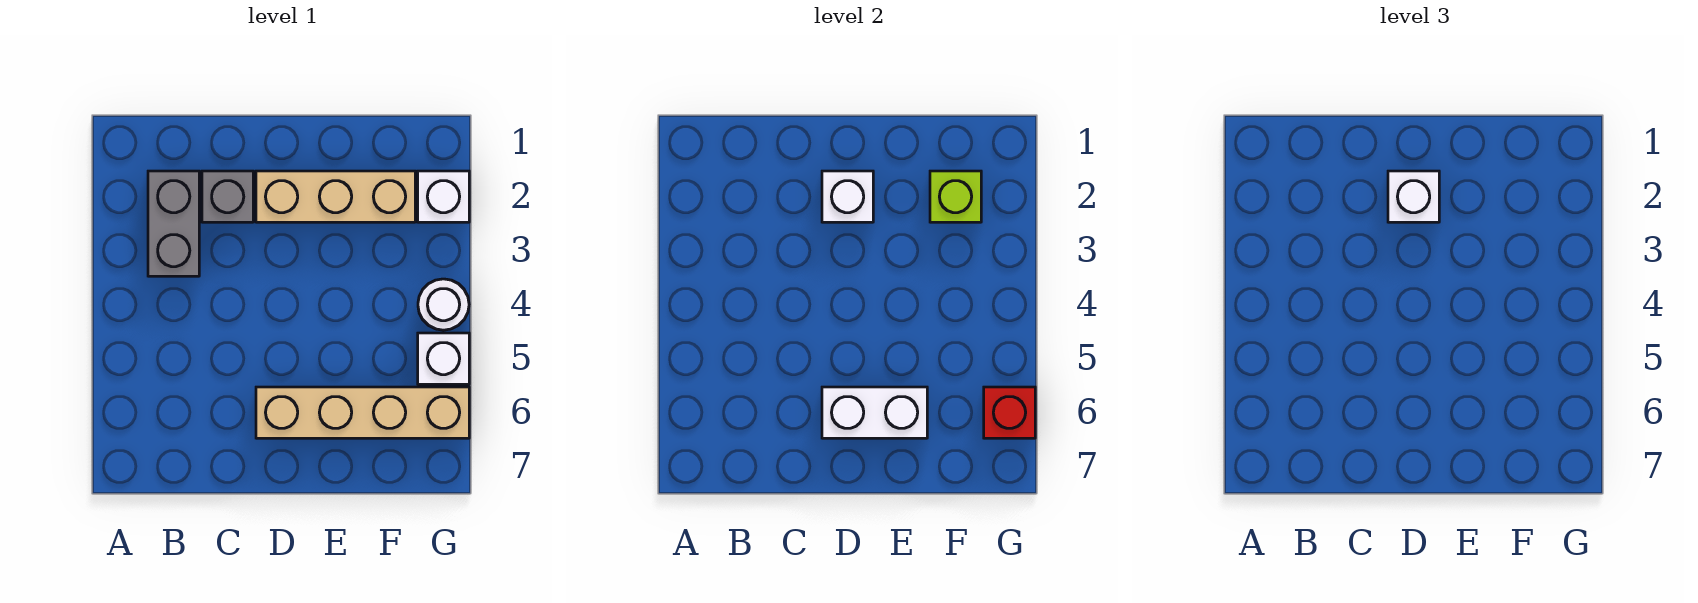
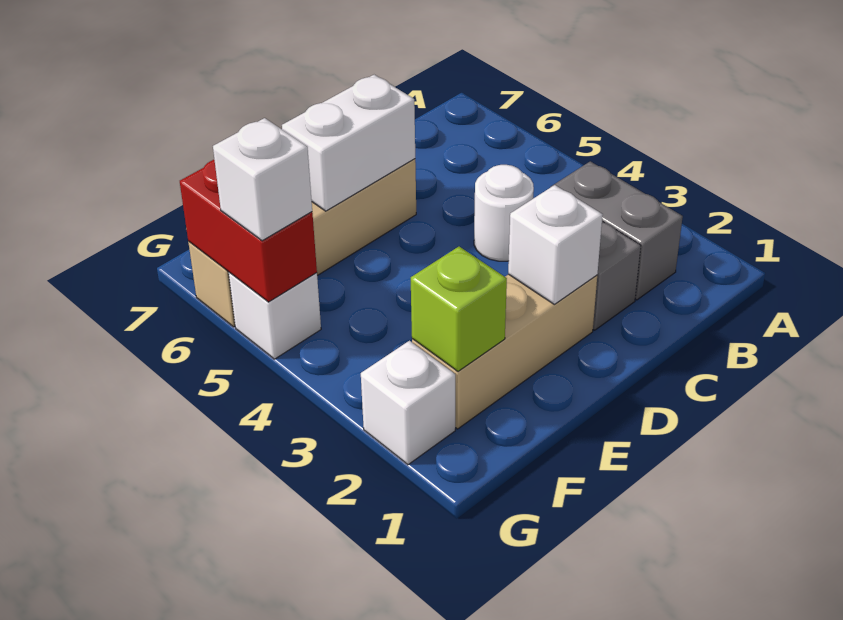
white brick D2 level 3 -> white brick G5 level 3
white round brick G4 level 1 -> white round brick C4 level 1
red brick G6 level 2 -> red brick G5:G6 level 2

